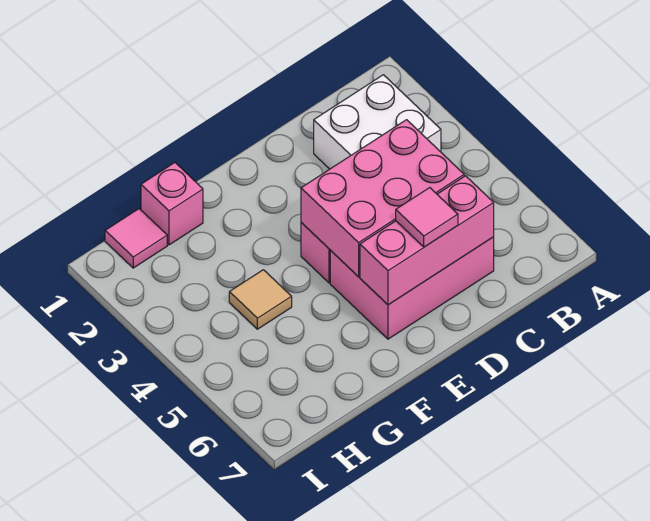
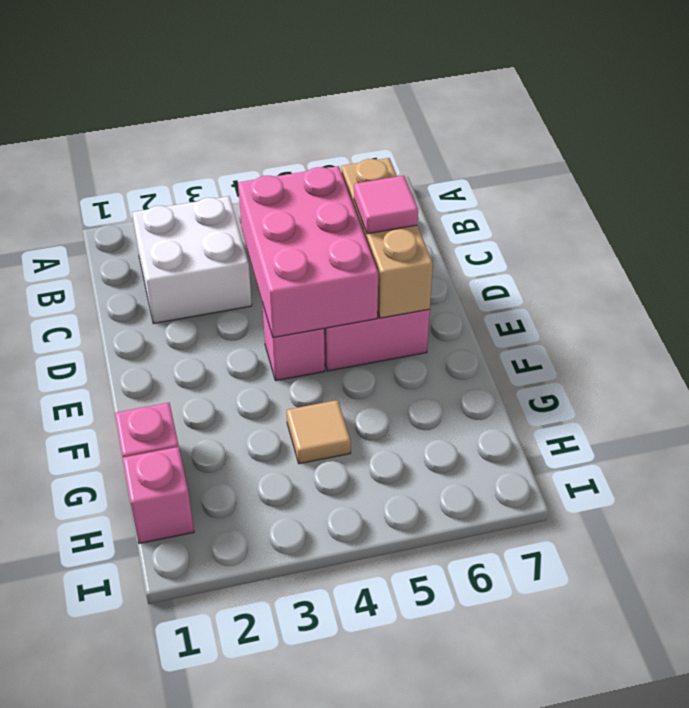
pink brick C6:E6 level 2 -> tan brick C6:E6 level 2
pink tile H1 level 1 -> pink brick H1 level 1

